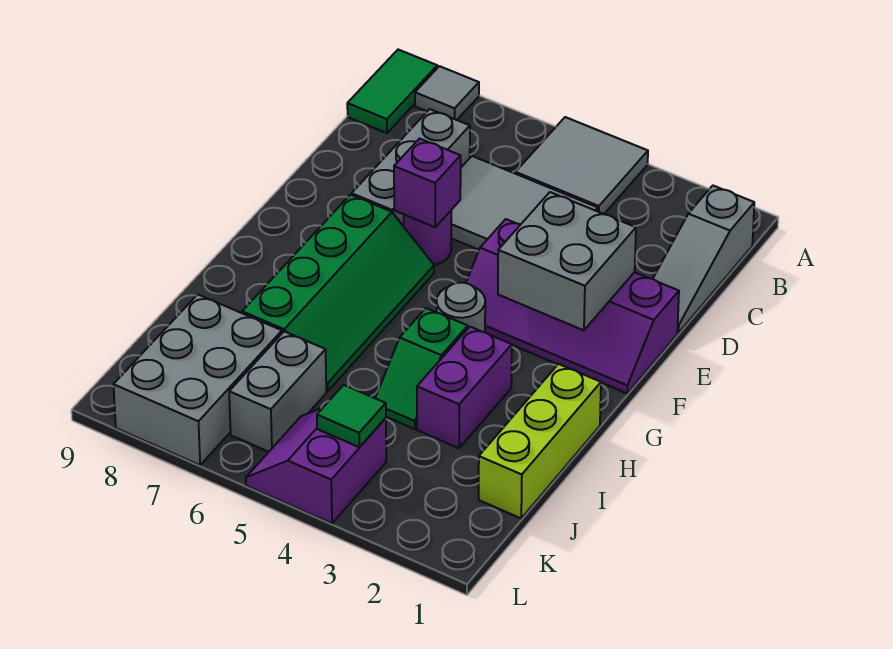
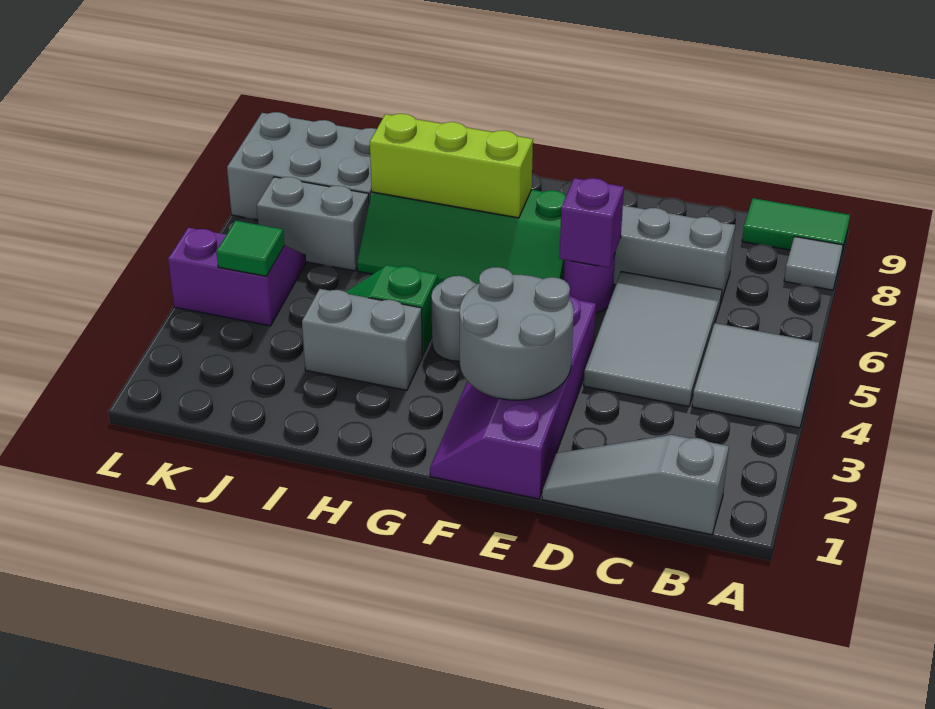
grey brick E2:F3 level 2 -> grey round brick E2:F3 level 2
lime brick H1:J1 level 1 -> lime brick G7:I7 level 2
purple brick H3:I3 level 1 -> grey brick H3:I3 level 1

